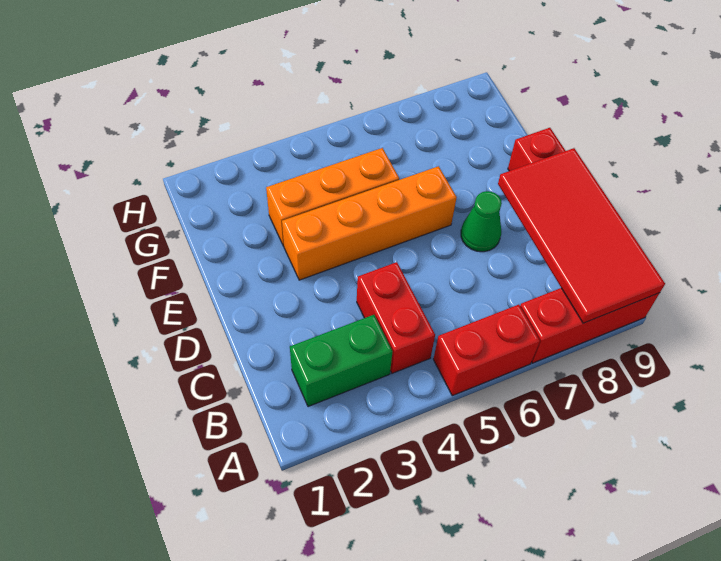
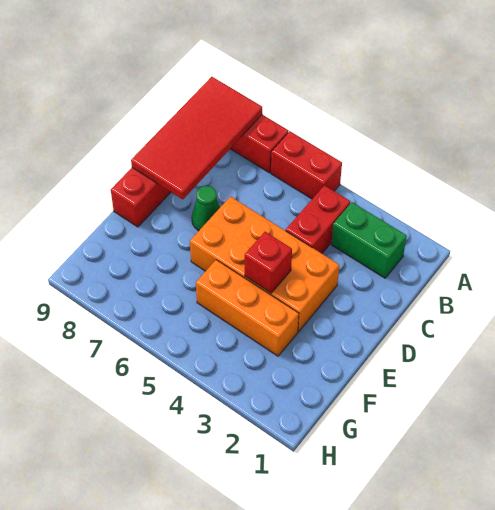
orange brick E3:E6 level 1 -> orange brick D3:E6 level 1
none -> red brick E4 level 2

